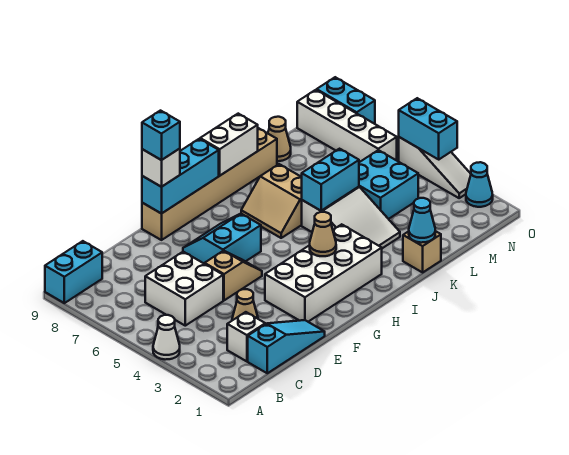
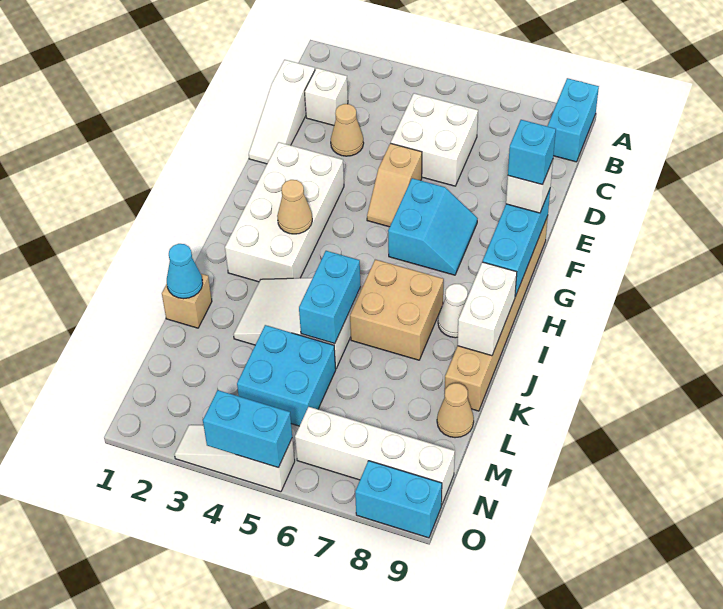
white cone A4 level 1 -> white cone I8 level 1
cyan slope C1:E1 level 1 top C -> white slope C1:E1 level 1 top C
tan slope I6:J7 level 1 top J -> tan brick I6:J7 level 1
cyan cone O2 level 1 -> none

